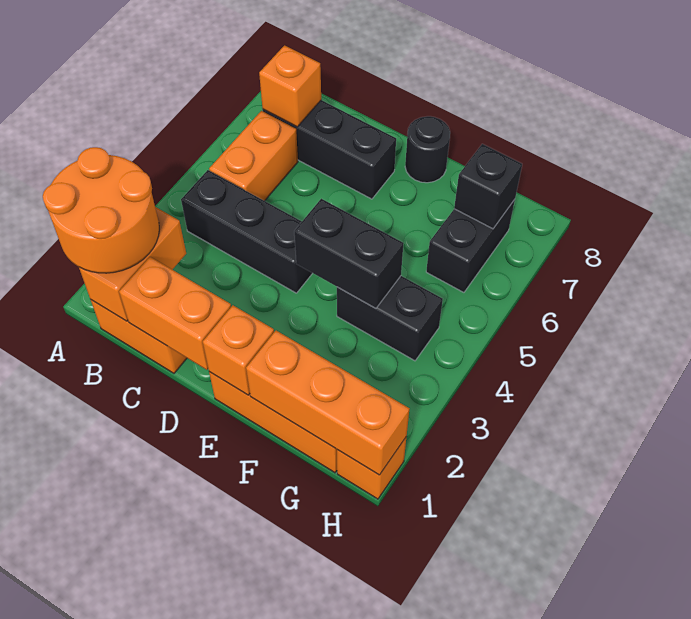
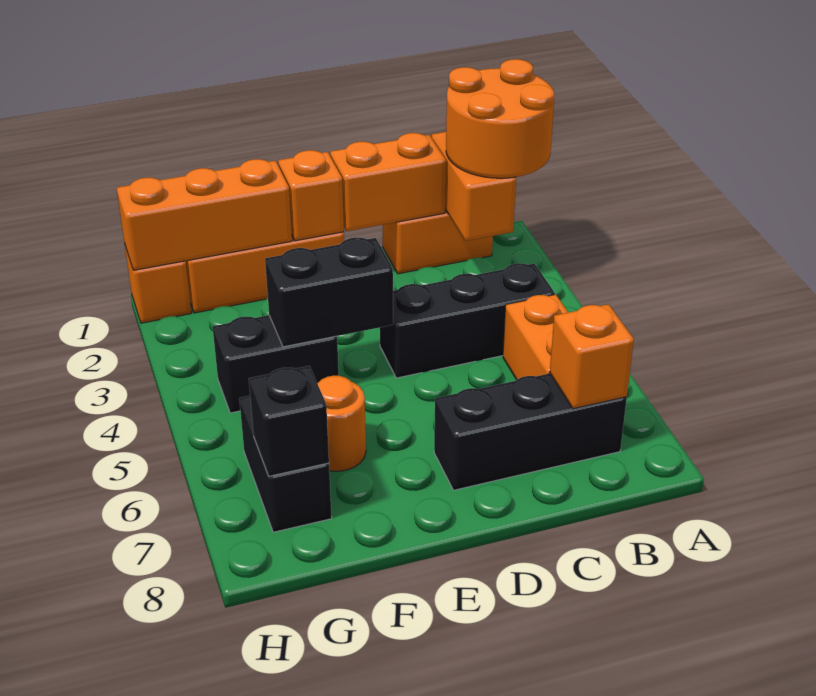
black round brick E8 level 1 -> none
none -> orange round brick F6 level 1

